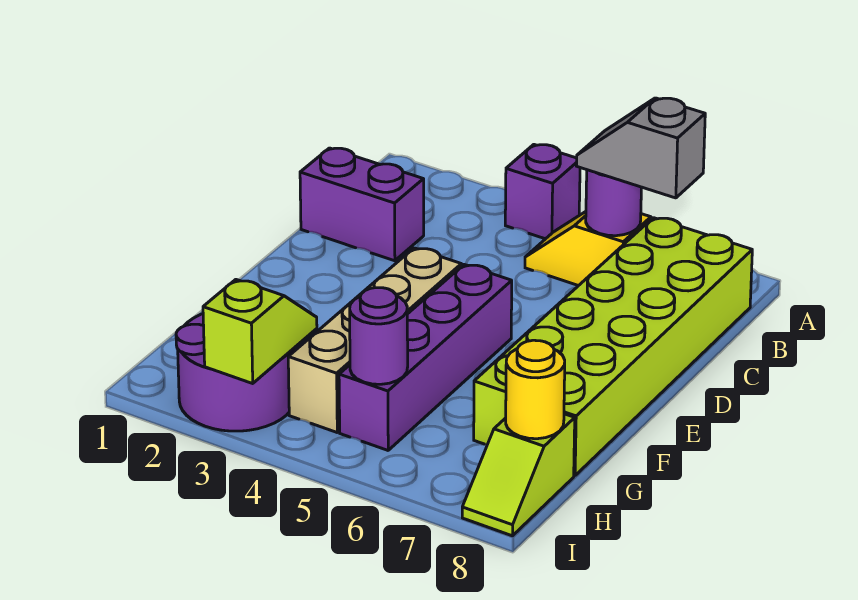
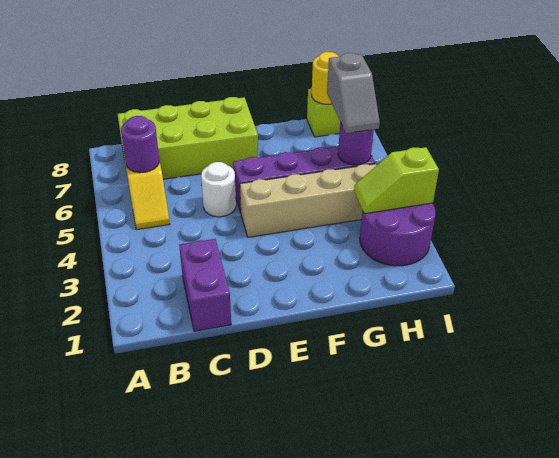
purple brick A4 level 1 -> none
grey slope B6:B7 level 3 top 7 -> grey slope H5:H6 level 3 top 6
lime brick B7:G8 level 1 -> lime brick B7:E8 level 1
none -> white round brick D5 level 1

